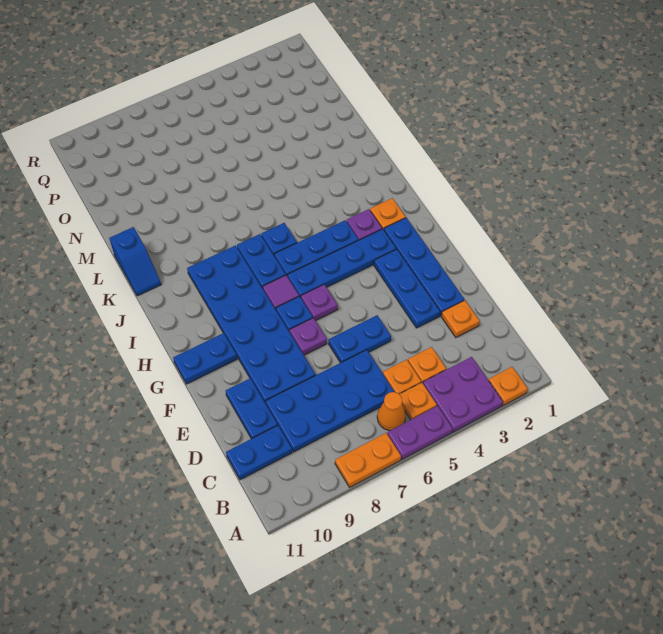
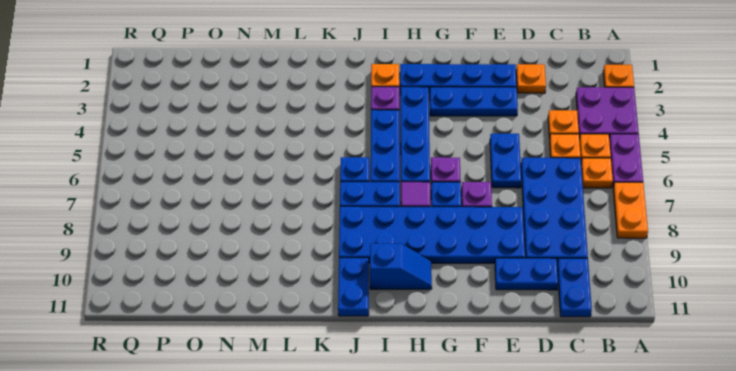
orange cone B6 level 1 -> orange plate B6 level 1
blue plate G10:G11 level 1 -> blue plate J10:J11 level 1
blue slope K11:L11 level 1 top L -> blue slope H10:I10 level 1 top I

